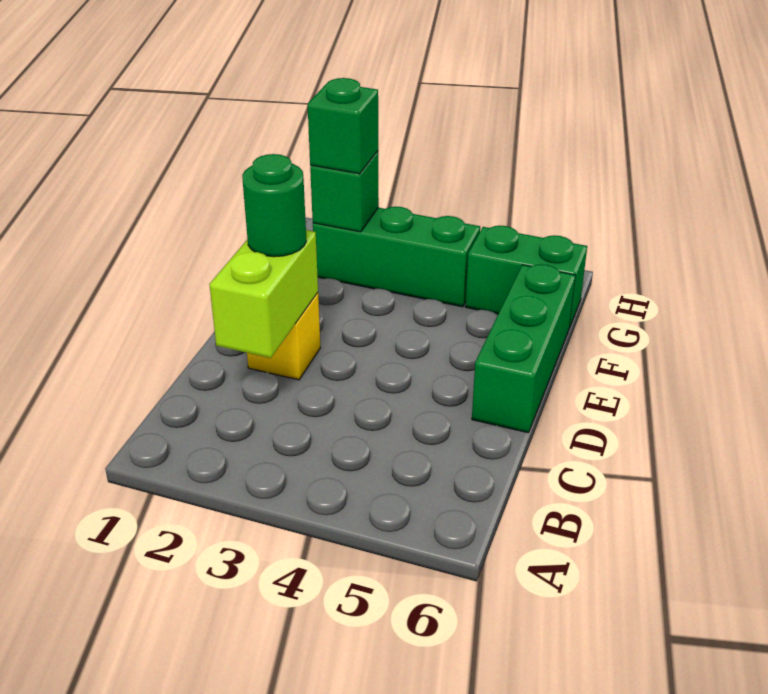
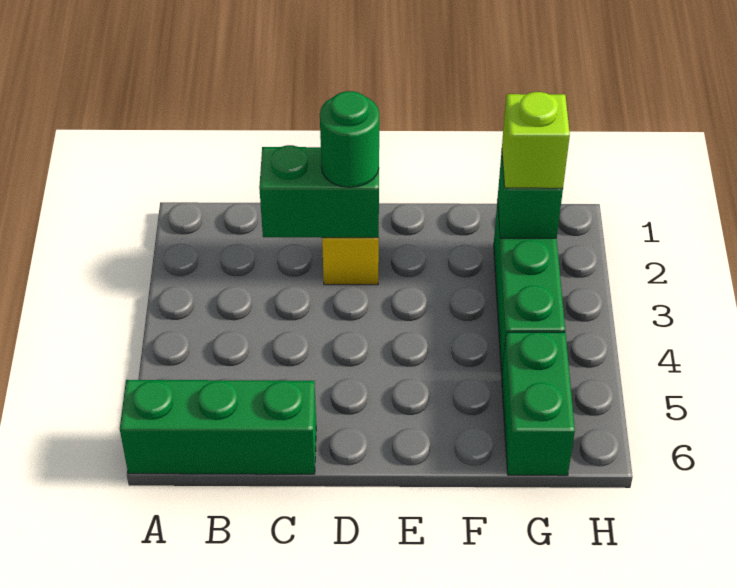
lime brick C2:D2 level 2 -> green brick C2:D2 level 2
green brick D6:F6 level 1 -> green brick A6:C6 level 1
green brick G2 level 3 -> lime brick G2 level 3

